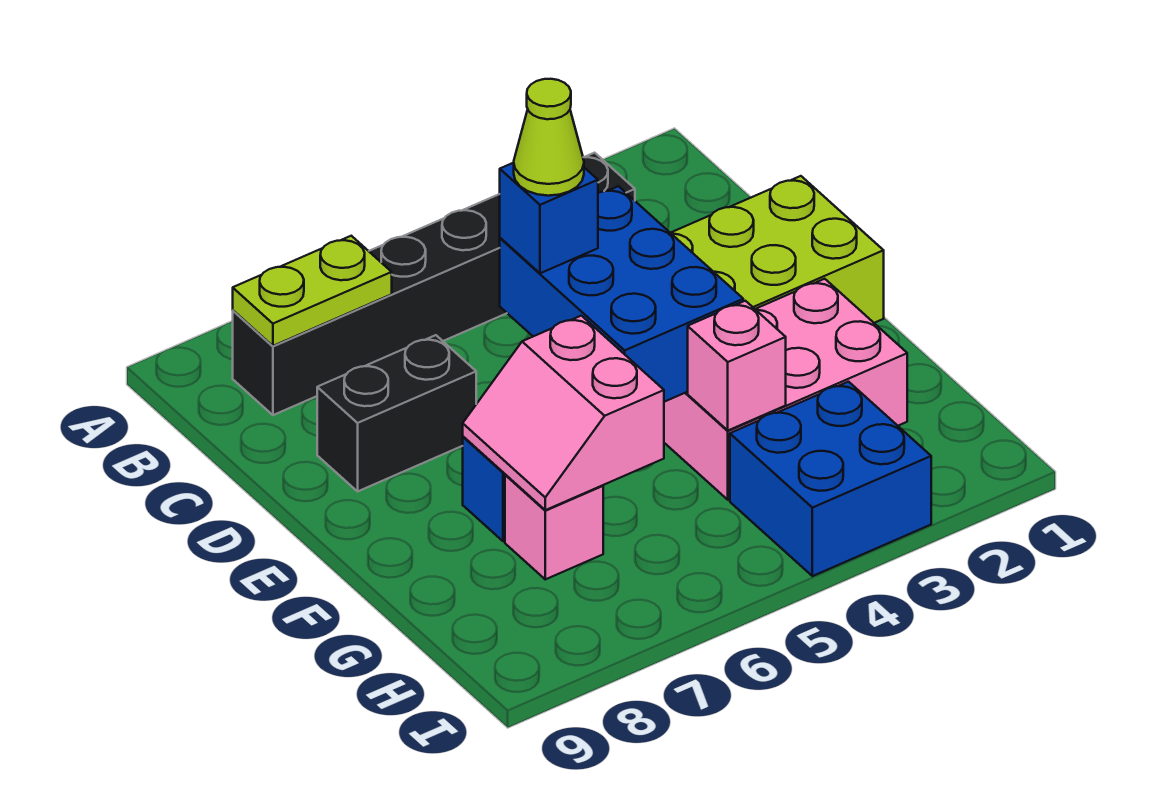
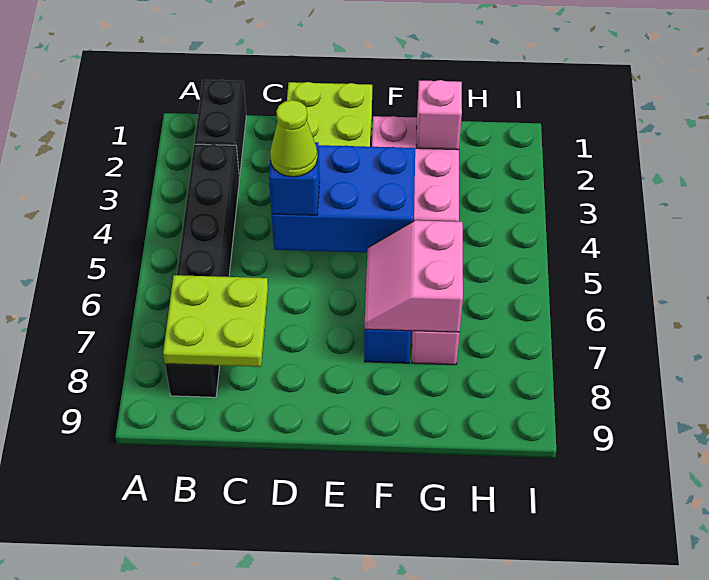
lime plate B7:B8 level 2 -> lime plate B7:C8 level 2
black brick D7:D8 level 1 -> black brick B1:B2 level 1
pink slope F6:G7 level 2 top 6 -> pink slope F6:G7 level 2 top G
pink brick G4 level 2 -> pink brick G2 level 2
blue brick H3:I4 level 1 -> none

